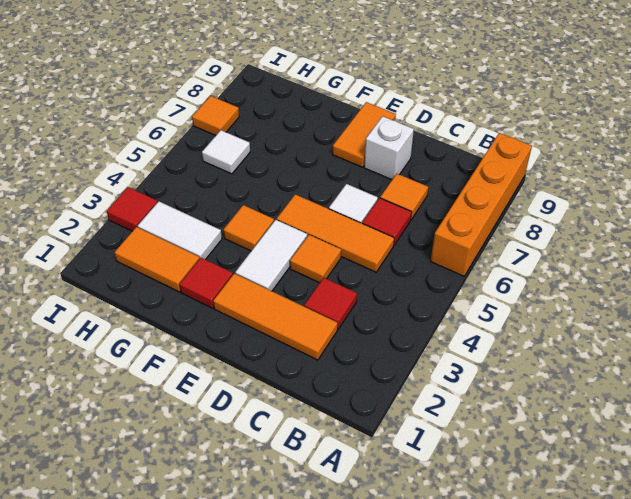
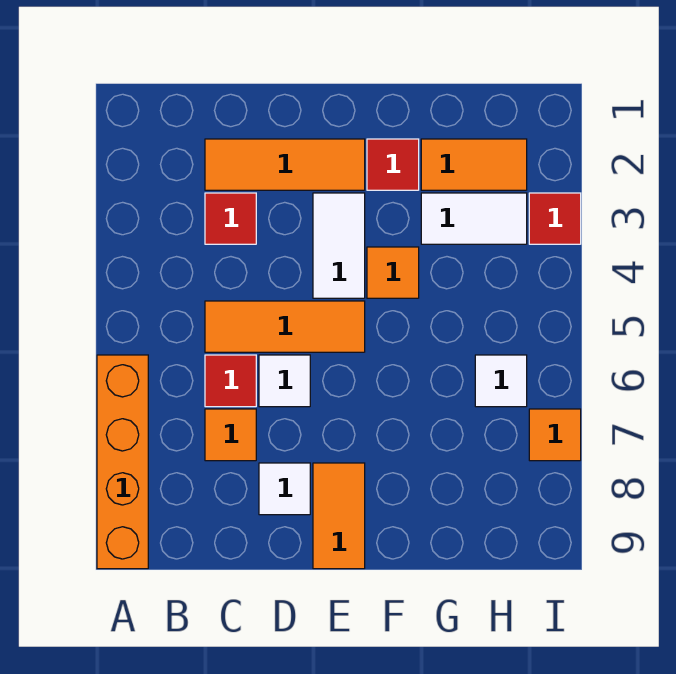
orange tile D4 level 1 -> none
white brick D8 level 1 -> white tile D8 level 1

